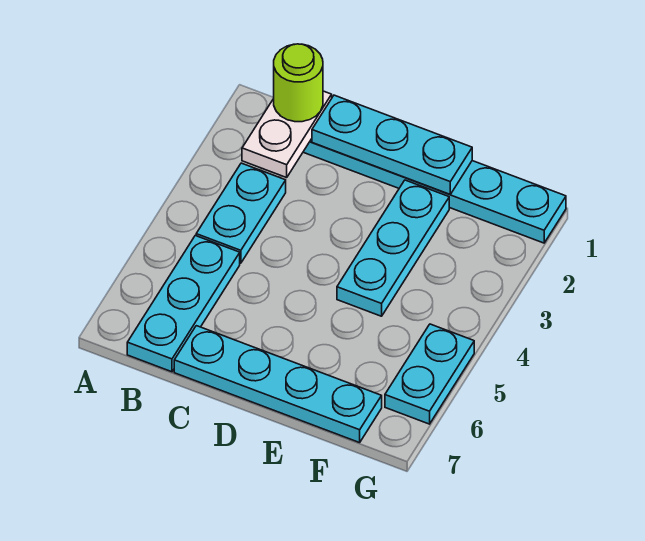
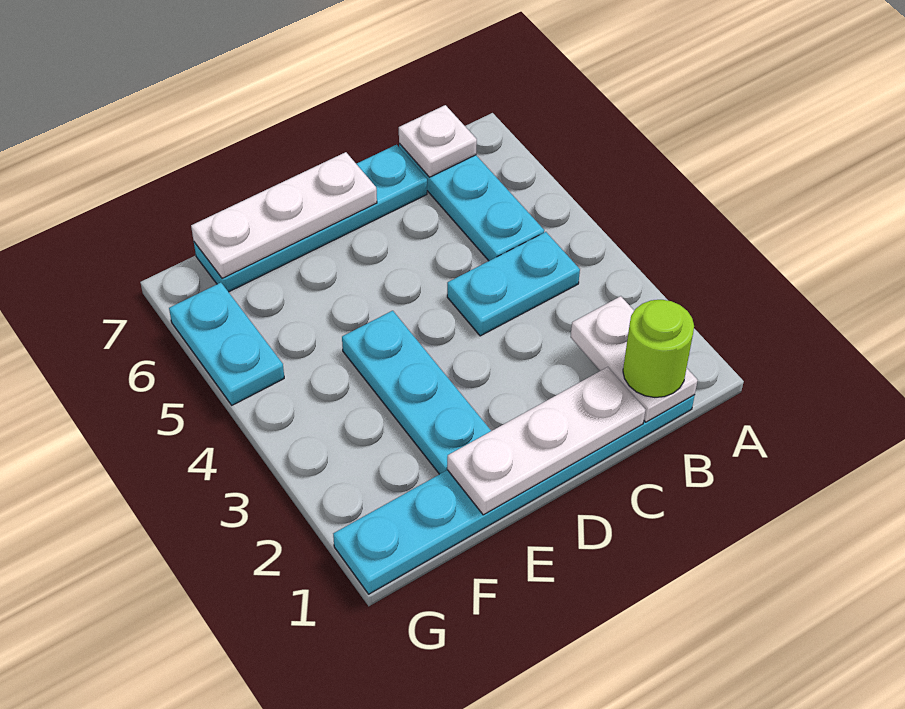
cyan plate B3:B4 level 1 -> cyan plate B4:C4 level 1
none -> white plate B7 level 2
cyan plate C1:E1 level 2 -> white plate C1:E1 level 2
none -> white plate D7:F7 level 2

